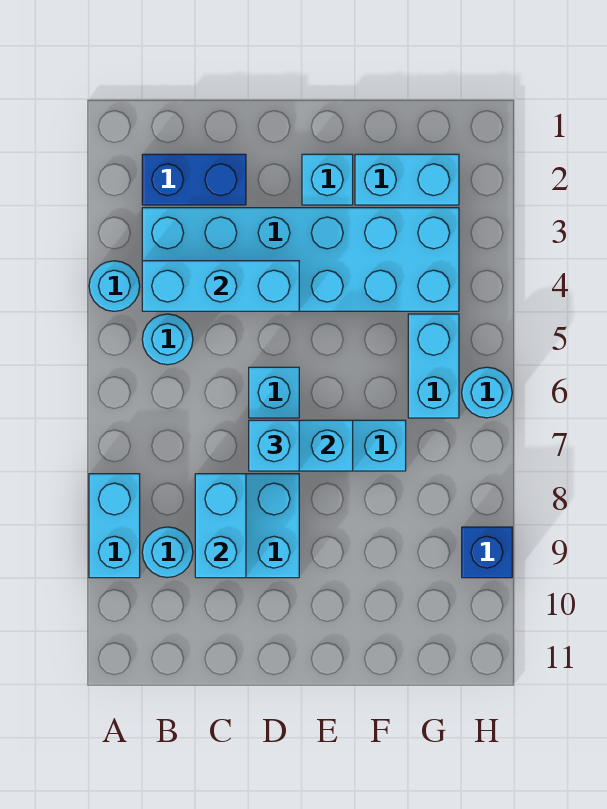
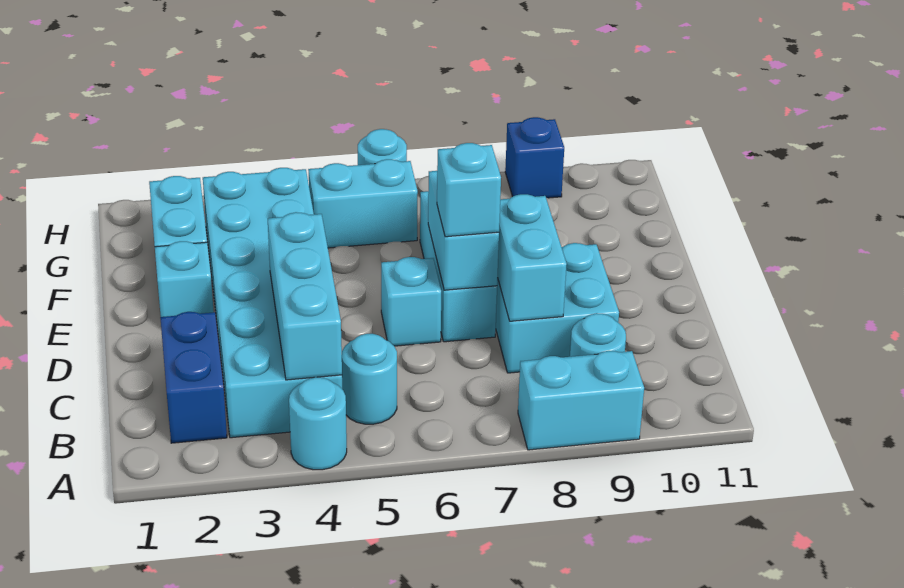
cyan brick C8:C9 level 2 -> cyan brick C8:D8 level 2

